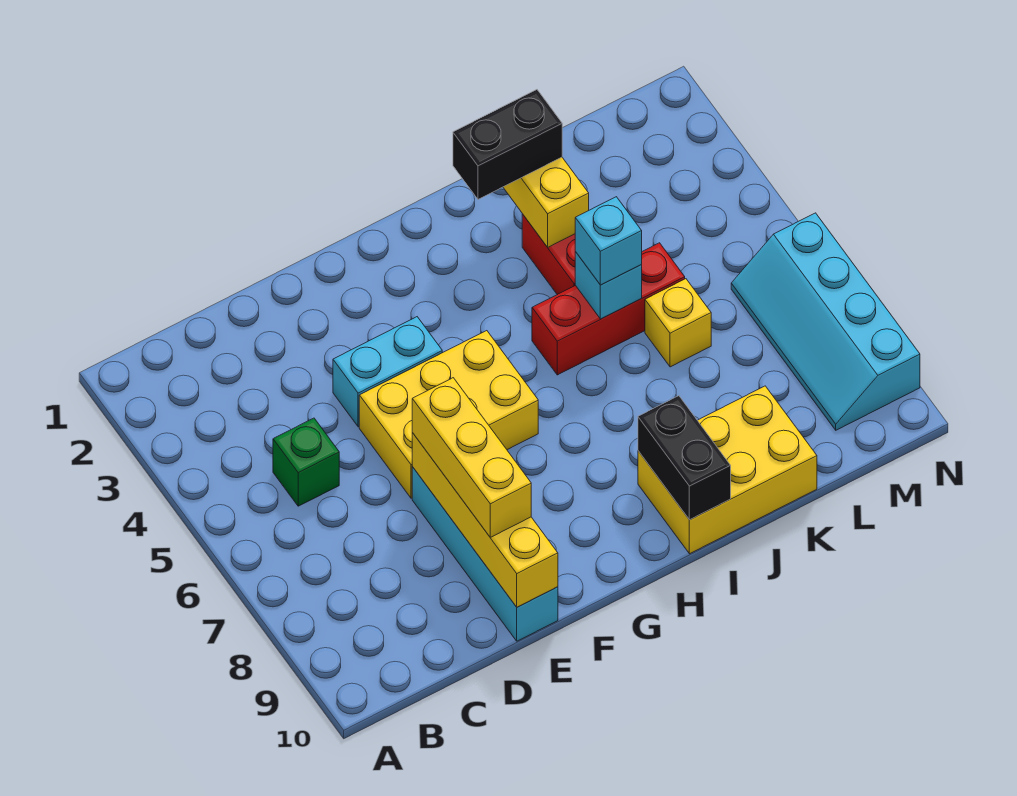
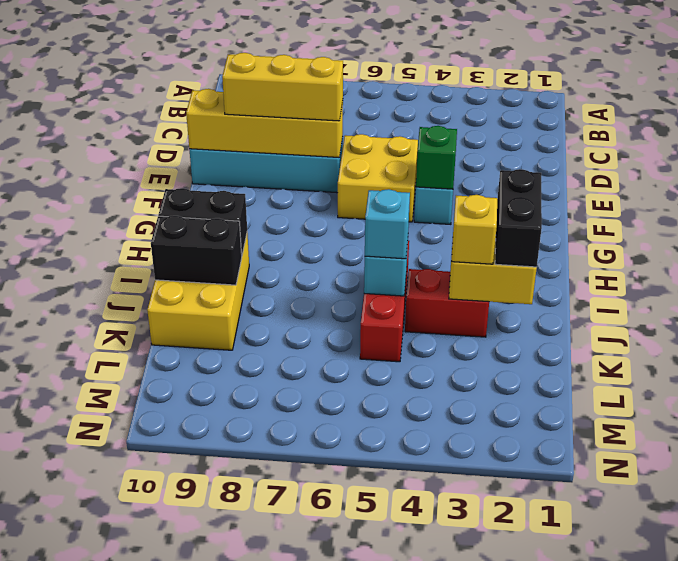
green brick C5 level 1 -> green brick F4 level 2
yellow brick E5:G6 level 1 -> yellow brick E5:F6 level 1
none -> black brick J9:J10 level 2
yellow brick K6 level 1 -> yellow brick J3 level 3
cyan slope M6:N9 level 1 top N -> none

